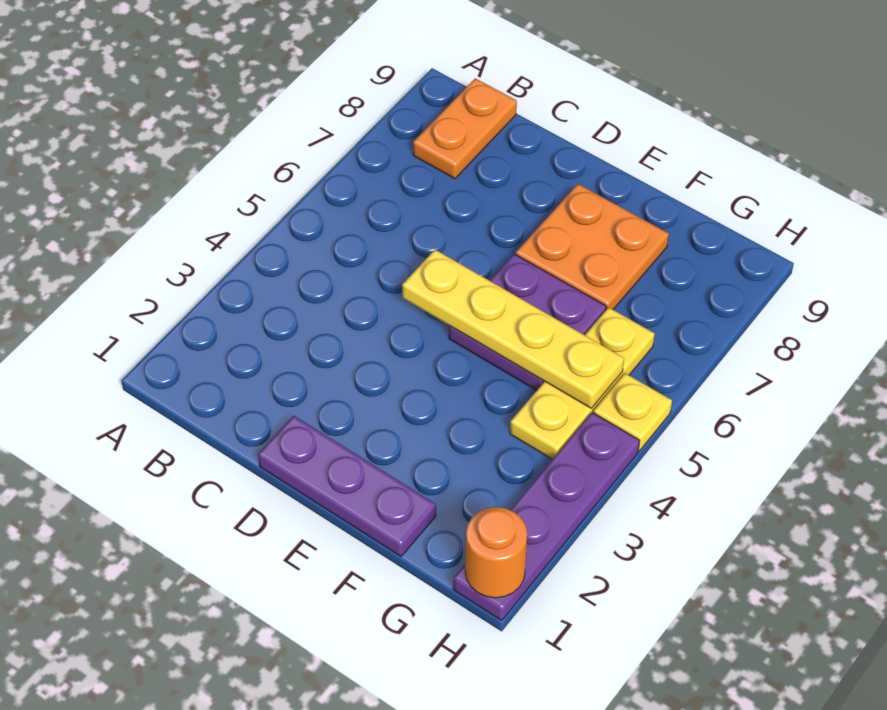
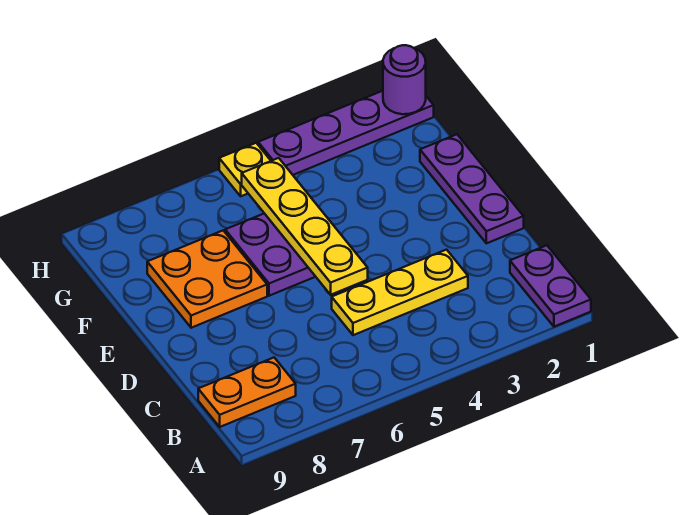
none -> purple plate A1:B1 level 1
yellow plate G4:G6 level 1 -> yellow plate C3:C5 level 1
orange round brick H1 level 2 -> purple round brick H1 level 2

